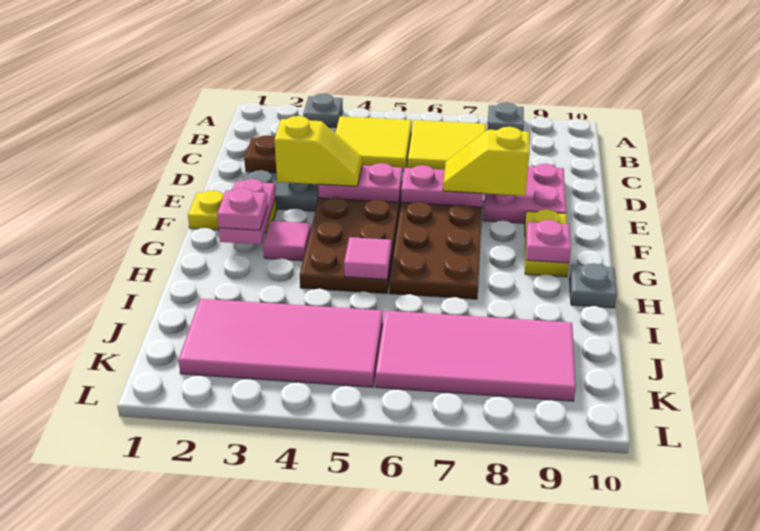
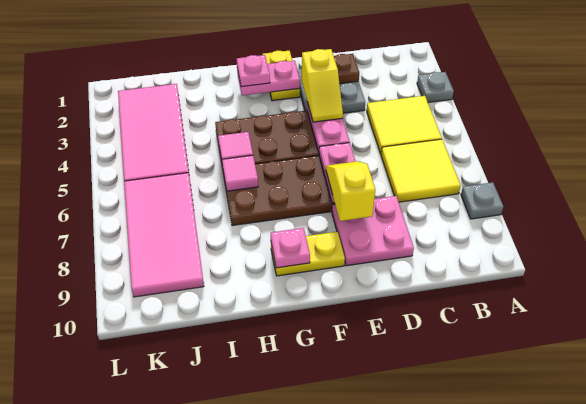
pink tile G3 level 1 -> pink tile H6 level 2
grey plate H10 level 1 -> none

